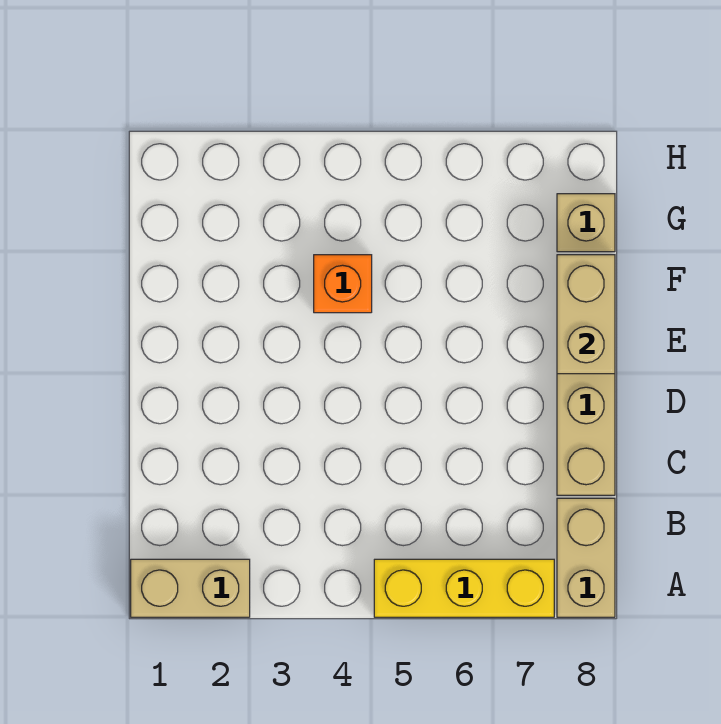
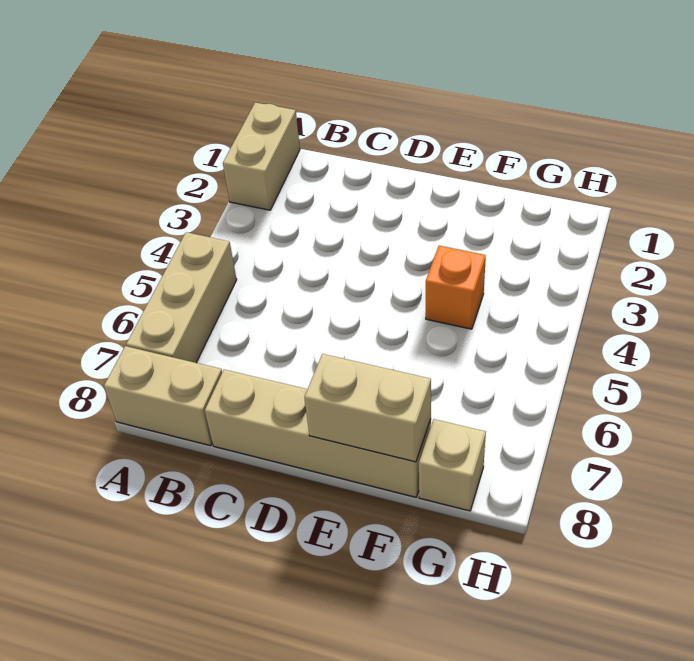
yellow brick A5:A7 level 1 -> tan brick A5:A7 level 1

